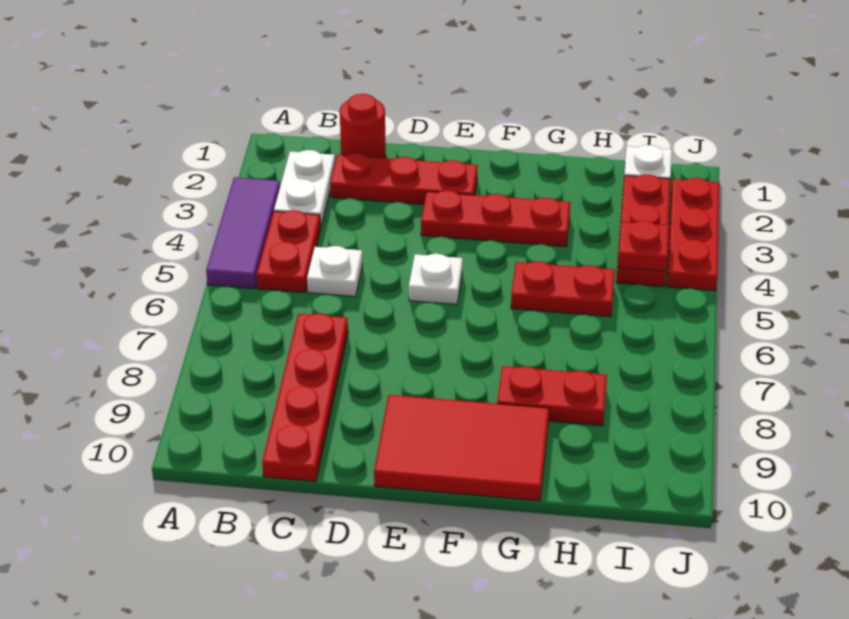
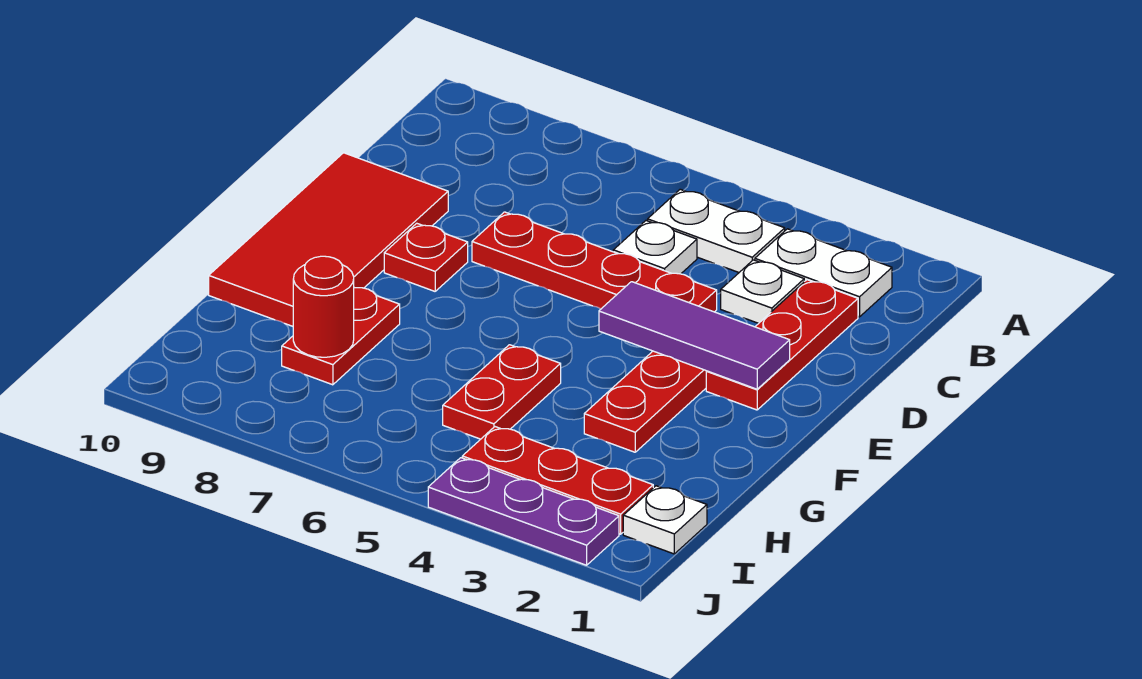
purple tile A3:A5 level 1 -> purple tile E2:E4 level 2
red plate B4:B5 level 1 -> white plate B4:B5 level 1
red round brick C1 level 1 -> red round brick H8 level 2
red plate C7:C10 level 1 -> red plate D4:D7 level 1
white plate E5 level 1 -> white plate C3 level 1
red tile E9:G10 level 1 -> red tile D9:G10 level 1
red plate I4 level 2 -> red plate E8 level 1
red plate J2:J4 level 1 -> purple plate J2:J4 level 1

